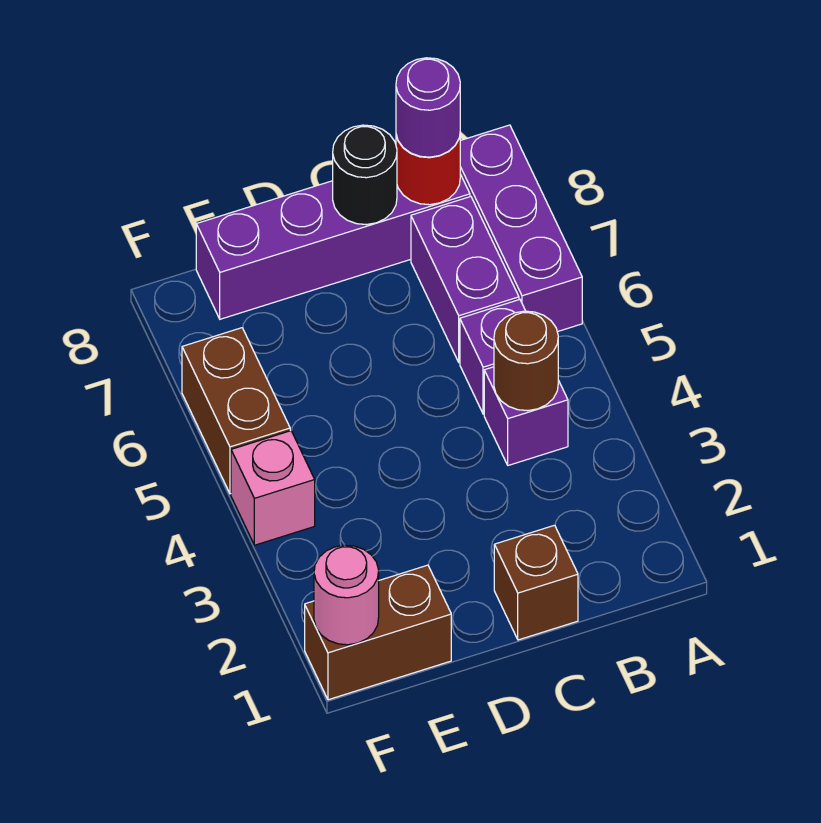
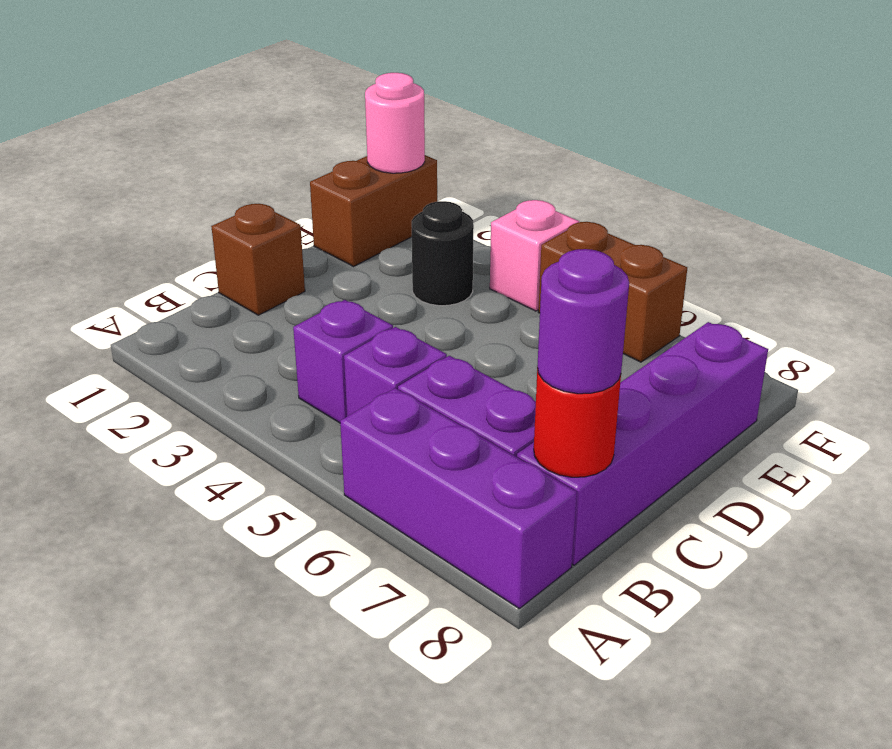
brown round brick B4 level 2 -> none
black round brick C8 level 2 -> black round brick E3 level 1

